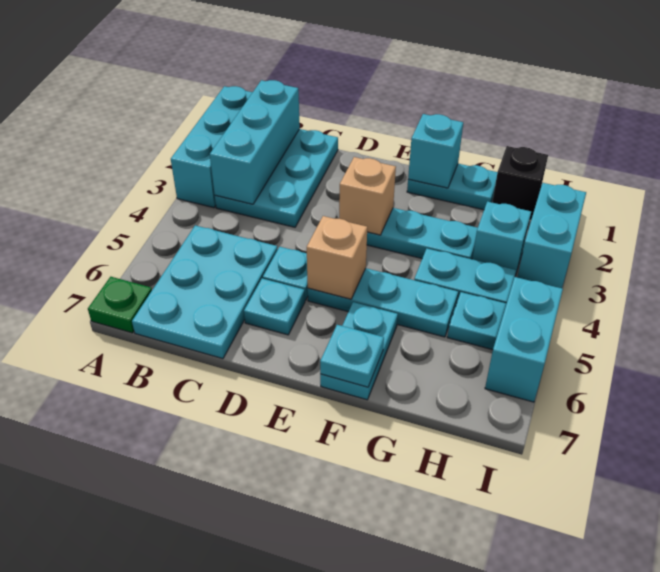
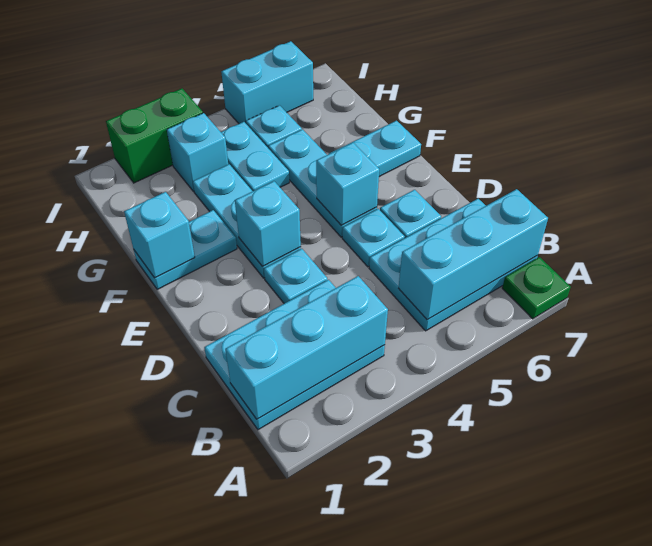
cyan brick A1:A3 level 1 -> cyan brick B5:B7 level 2
tan brick E3 level 2 -> cyan brick E3 level 2
tan brick E5 level 2 -> cyan brick E5 level 2
cyan plate F1:G1 level 1 -> cyan plate F1:F2 level 1
cyan plate F7 level 2 -> cyan plate D3 level 1
black brick H1 level 1 -> none
cyan brick I2:I3 level 1 -> green brick I2:I3 level 1

